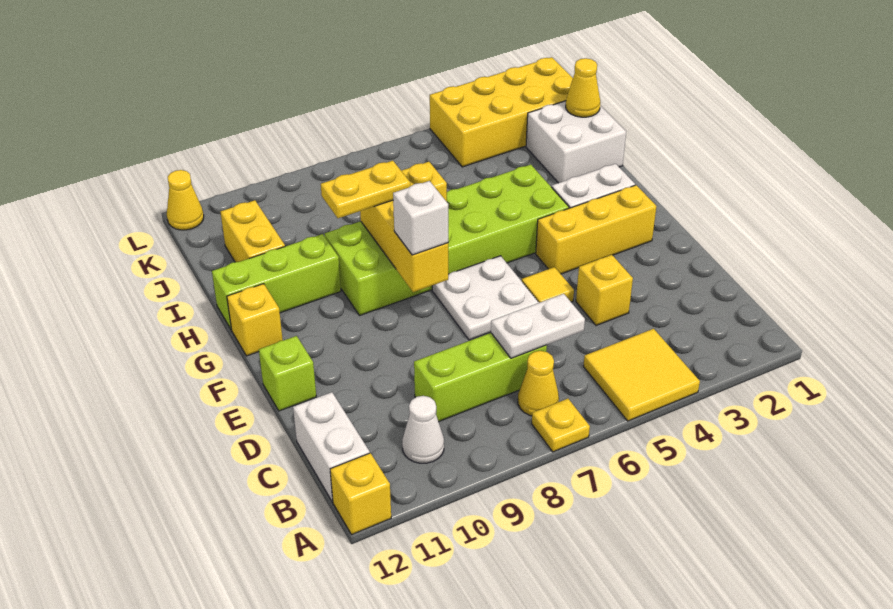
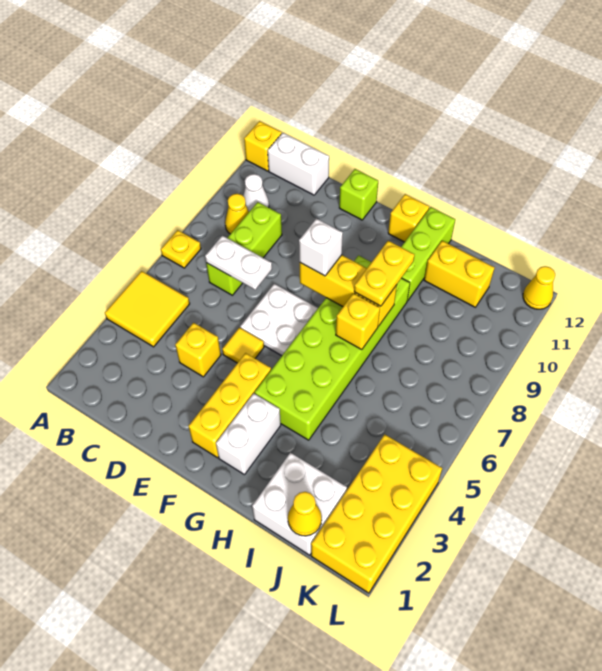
yellow cone B7 level 1 -> yellow cone B9 level 1
white plate C6:C7 level 2 -> white plate C7:D7 level 2

